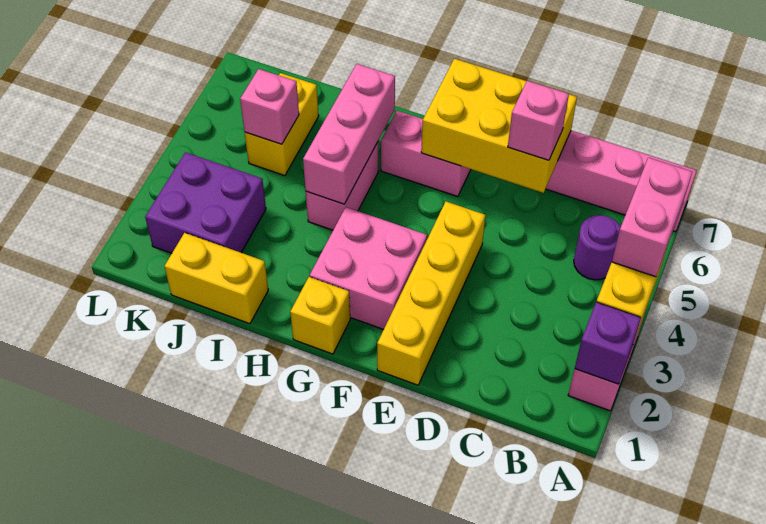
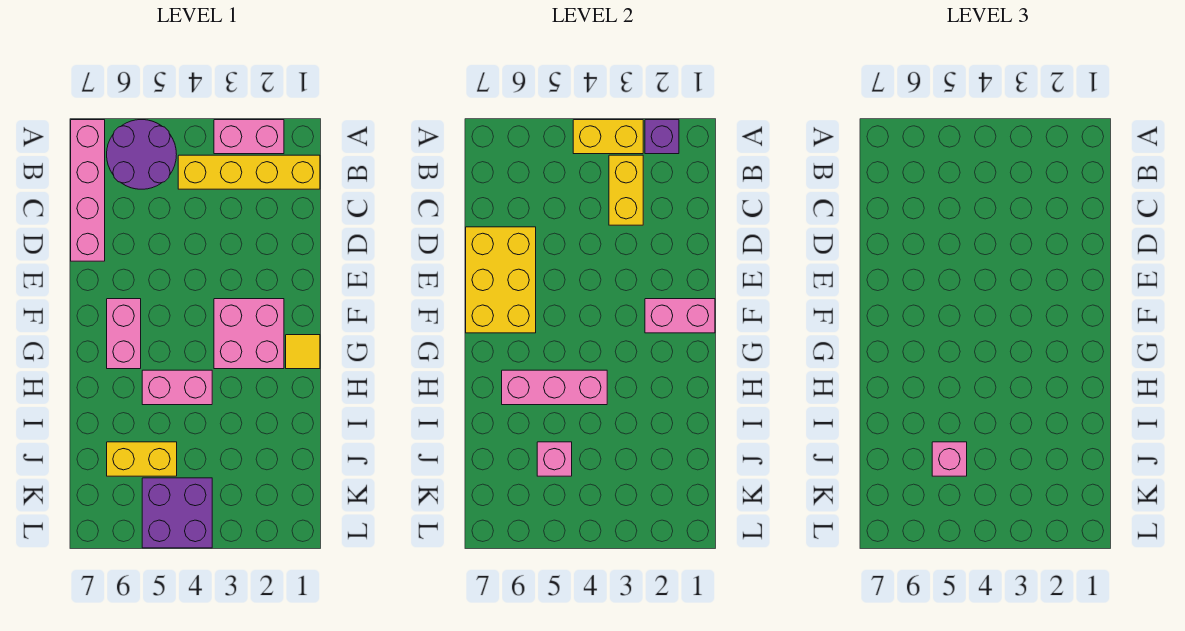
pink brick A4:A5 level 3 -> pink brick F1:F2 level 2
purple round brick B5 level 1 -> purple round brick A5:B6 level 1
pink brick D6 level 3 -> pink brick J5 level 3
yellow brick E1:E4 level 1 -> yellow brick B1:B4 level 1
yellow brick G1 level 1 -> yellow tile G1 level 1
yellow brick I1:J1 level 1 -> yellow brick B3:C3 level 2
purple brick J2:K3 level 1 -> purple brick K4:L5 level 1

